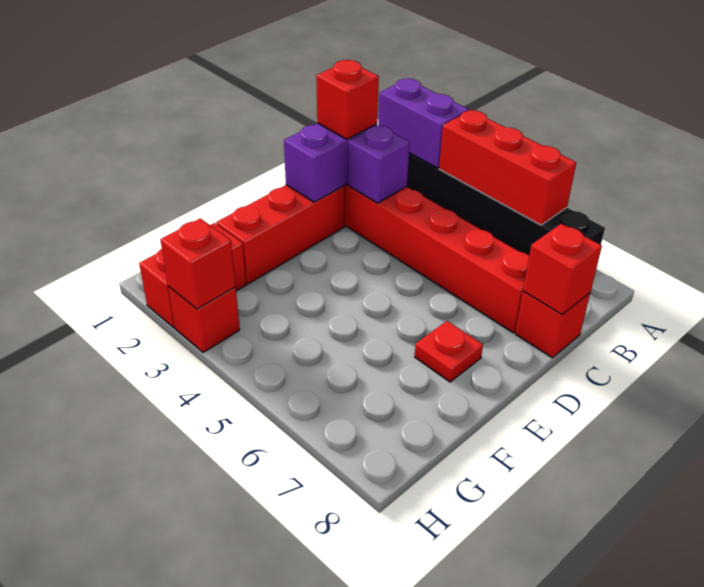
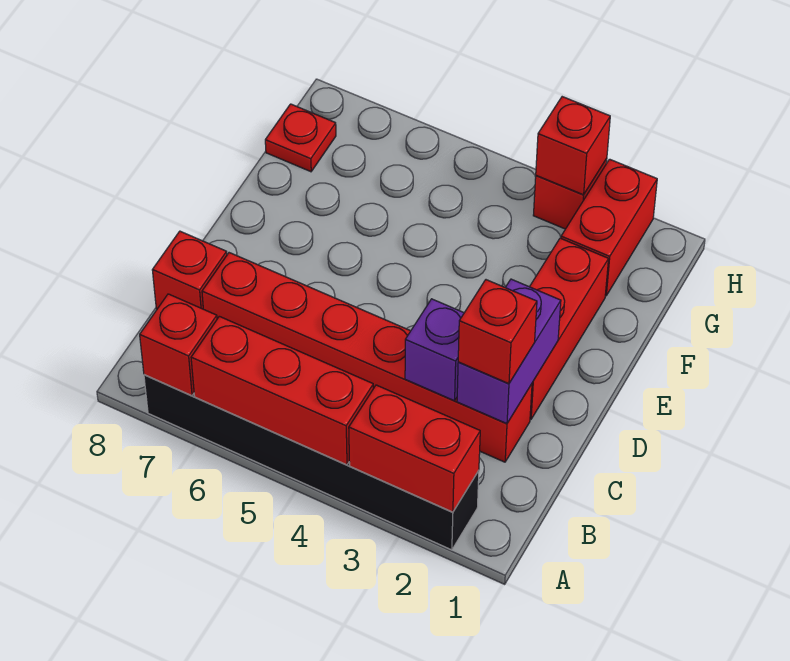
purple brick A2:A3 level 2 -> red brick A2:A3 level 2
red brick C8 level 2 -> red brick A7 level 2
red plate E7 level 1 -> red plate G8 level 1

